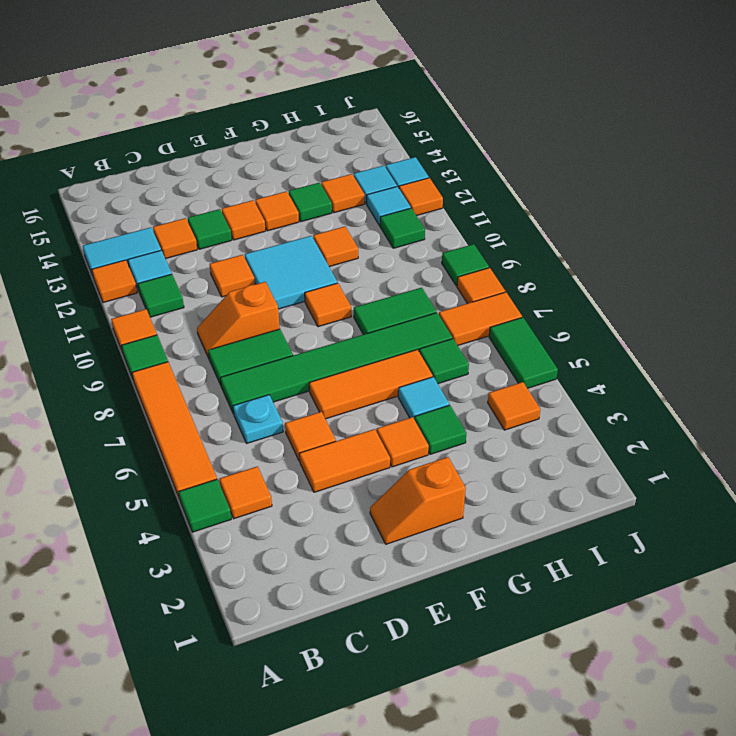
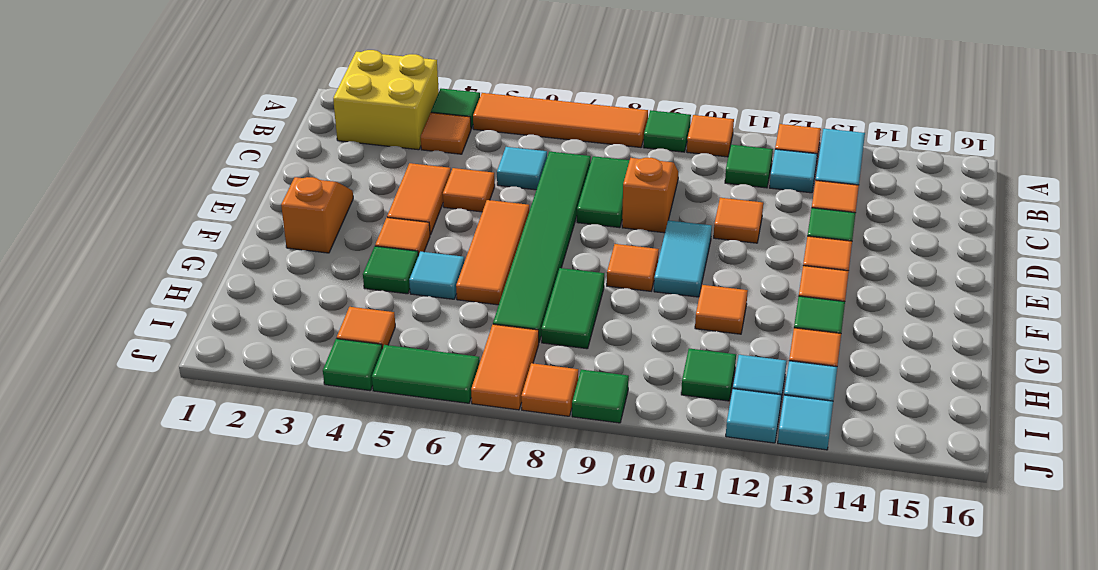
none -> yellow brick A2:B3 level 1
cyan plate C6 level 1 -> cyan tile C6 level 1
cyan tile E10:F11 level 1 -> cyan tile E10:F10 level 1
green tile H6 level 1 -> green tile J4 level 1
orange tile J12 level 1 -> cyan tile J12 level 1

